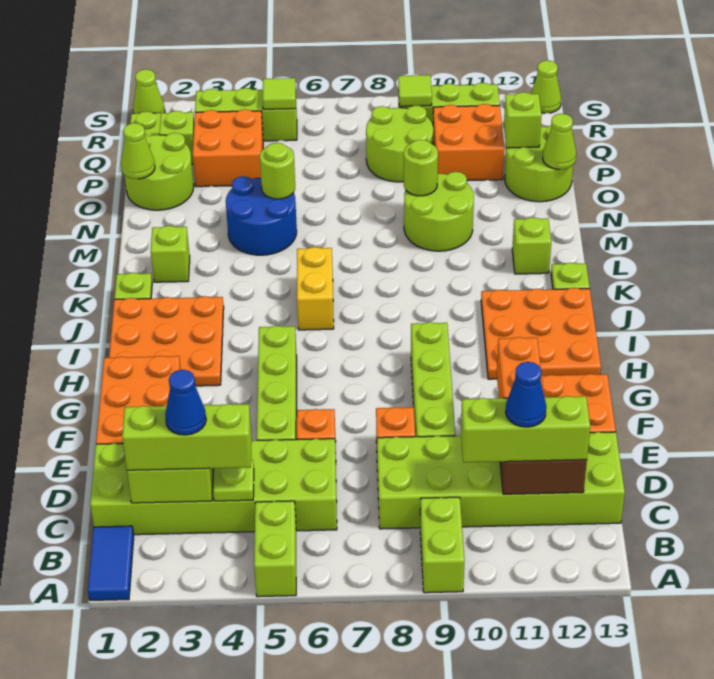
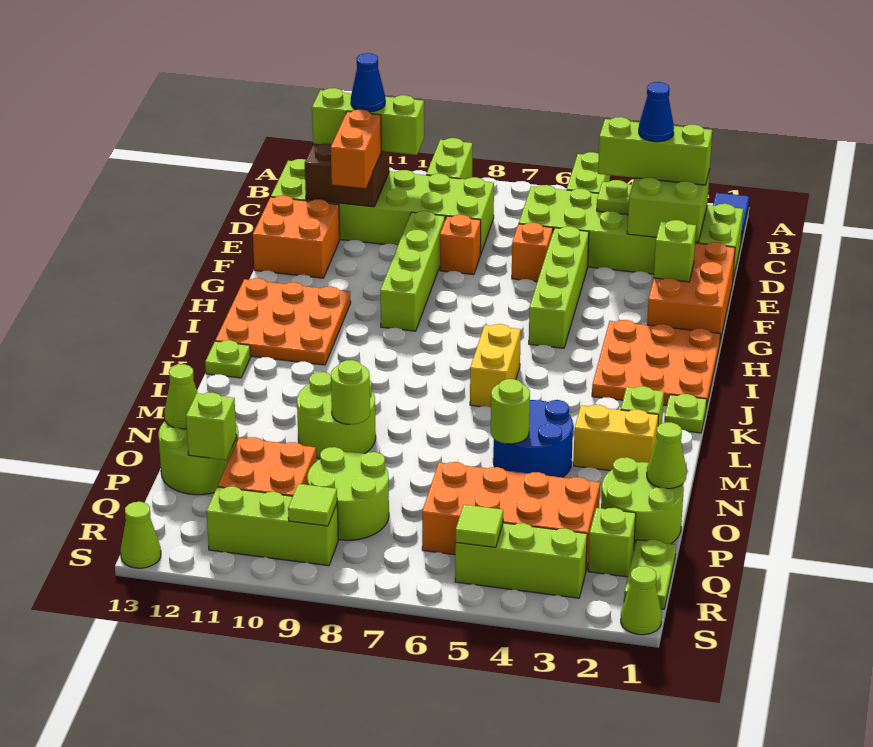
lime brick L12 level 1 -> lime brick F2 level 2
none -> yellow brick M2:M3 level 1
orange brick P3:Q4 level 1 -> orange brick P3:Q6 level 1

